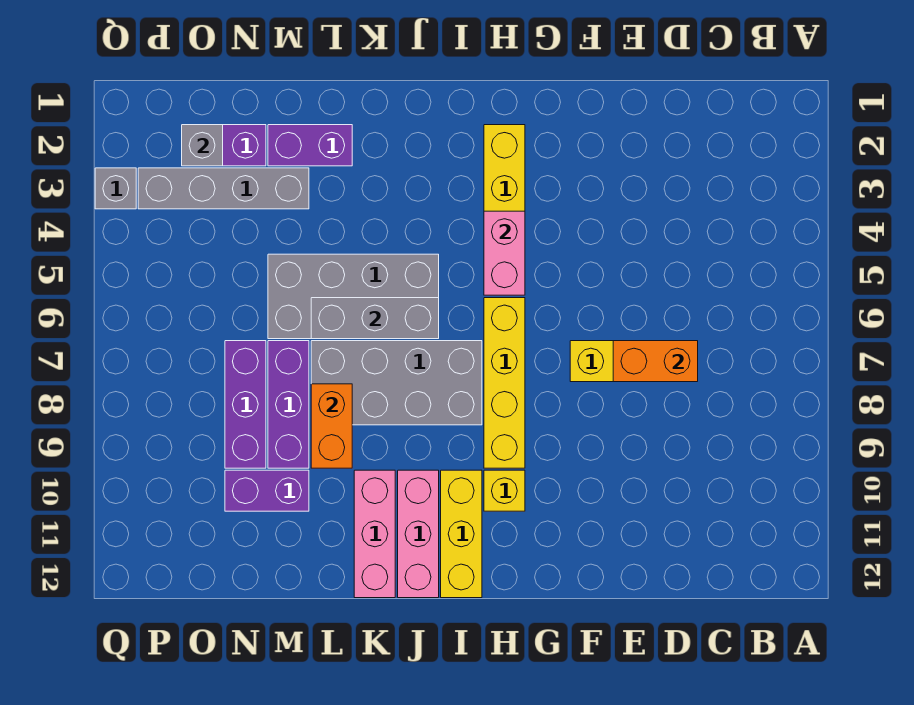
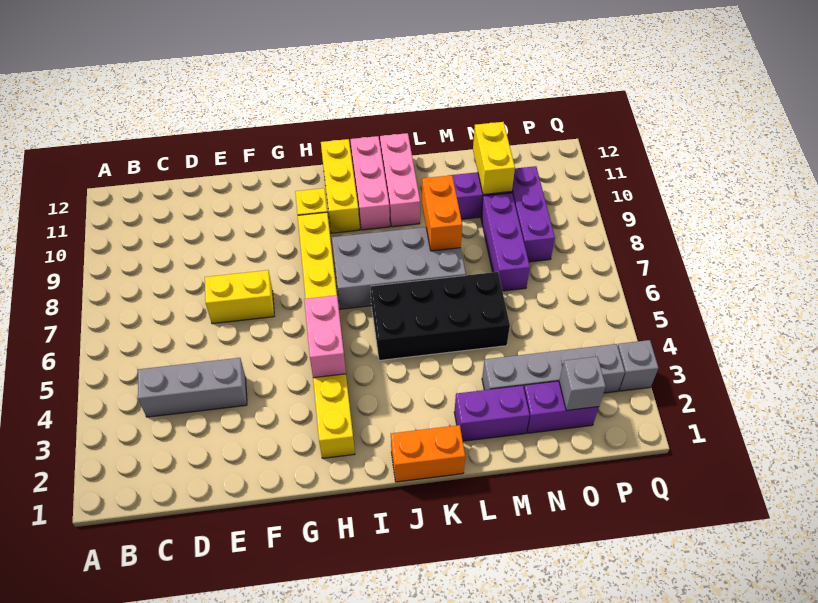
orange brick D7:E7 level 2 -> orange brick J1:K1 level 1
grey brick J5:M6 level 1 -> black brick J5:M6 level 1
grey brick J6:L6 level 2 -> grey brick C4:E4 level 1
purple brick M7:M9 level 1 -> purple brick O8:O10 level 1
none -> yellow brick N10:N11 level 2

